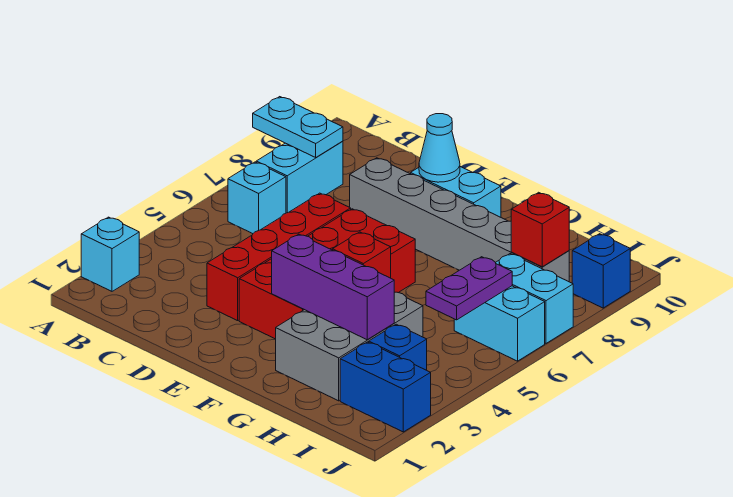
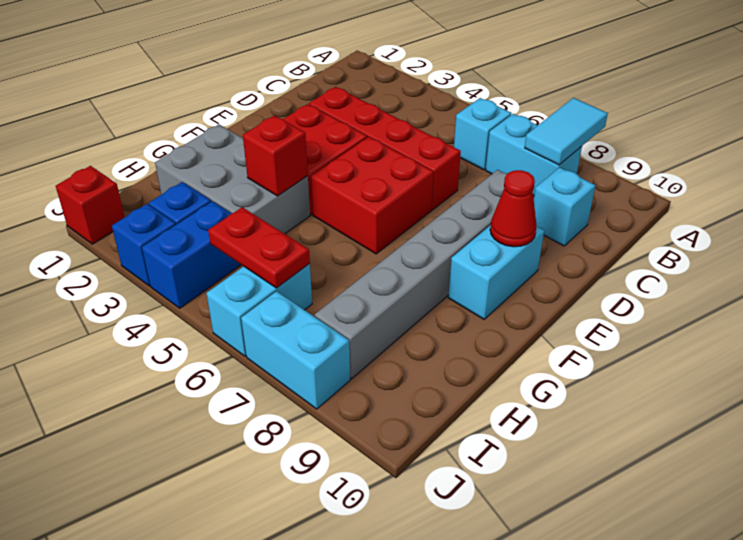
cyan brick A2 level 1 -> cyan brick C9 level 1
cyan plate A8:B8 level 2 -> cyan tile A8:B8 level 2
cyan cone E9 level 2 -> red cone E9 level 2
purple brick F3:H3 level 2 -> none
blue brick I2:J2 level 1 -> blue brick I4:J4 level 1
purple plate I5:I6 level 2 -> red plate I5:I6 level 2
cyan brick I7:J7 level 1 -> cyan brick J7:J8 level 1
red brick I8 level 2 -> red brick J1 level 1
blue brick J9 level 1 -> blue brick J3 level 1

